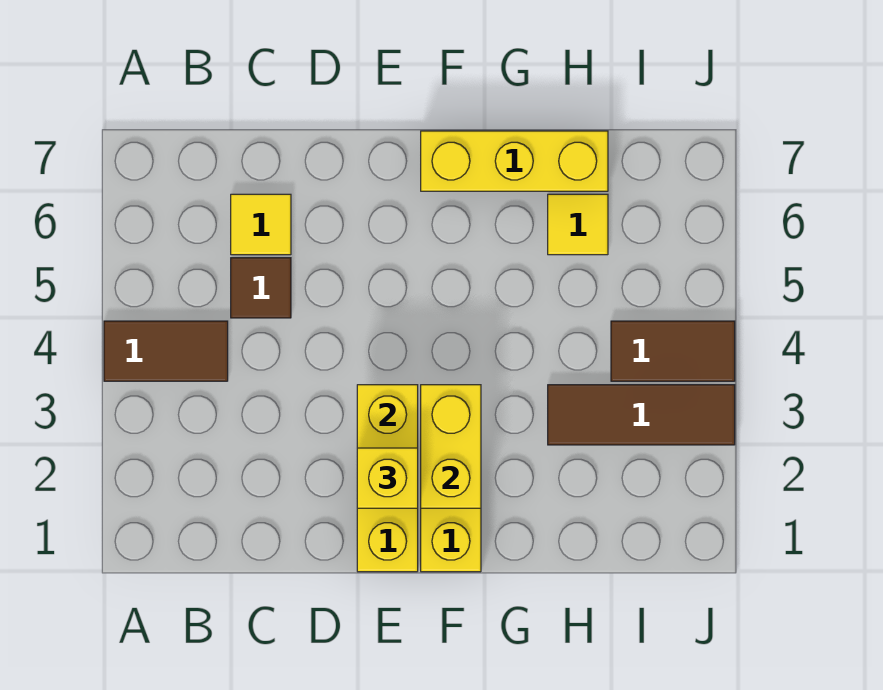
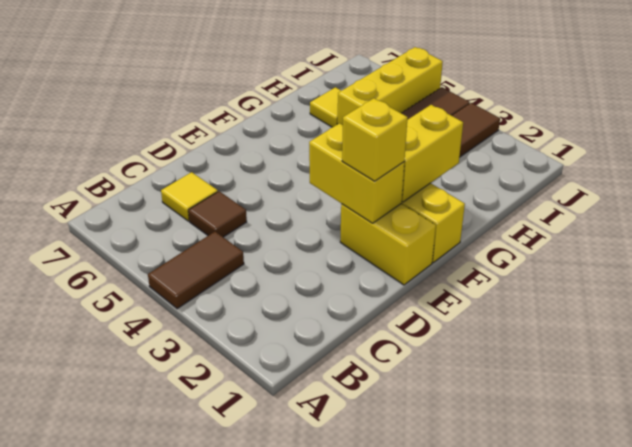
yellow brick F2:F3 level 2 -> yellow brick F2:G2 level 2
yellow brick F7:H7 level 1 -> yellow brick H5:J5 level 1

